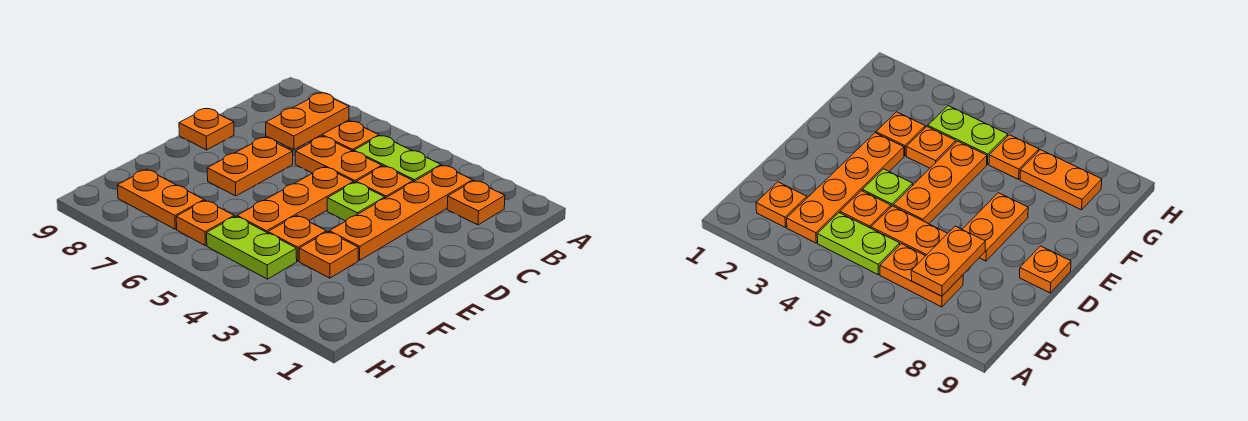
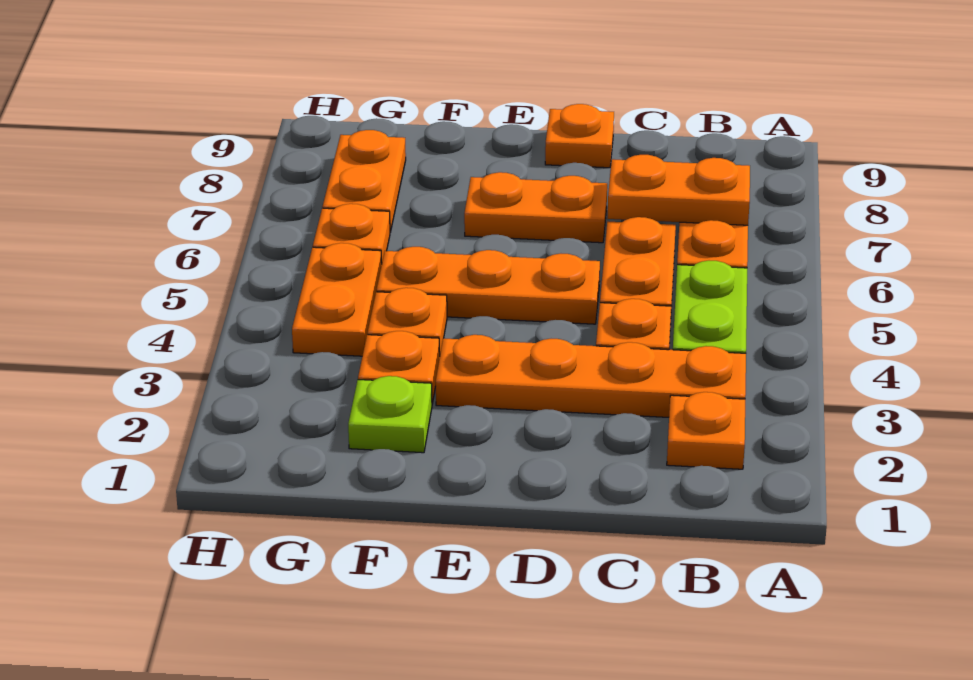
lime plate D4 level 1 -> lime plate F2 level 1
lime plate G4:G5 level 1 -> orange plate G4:G5 level 1

